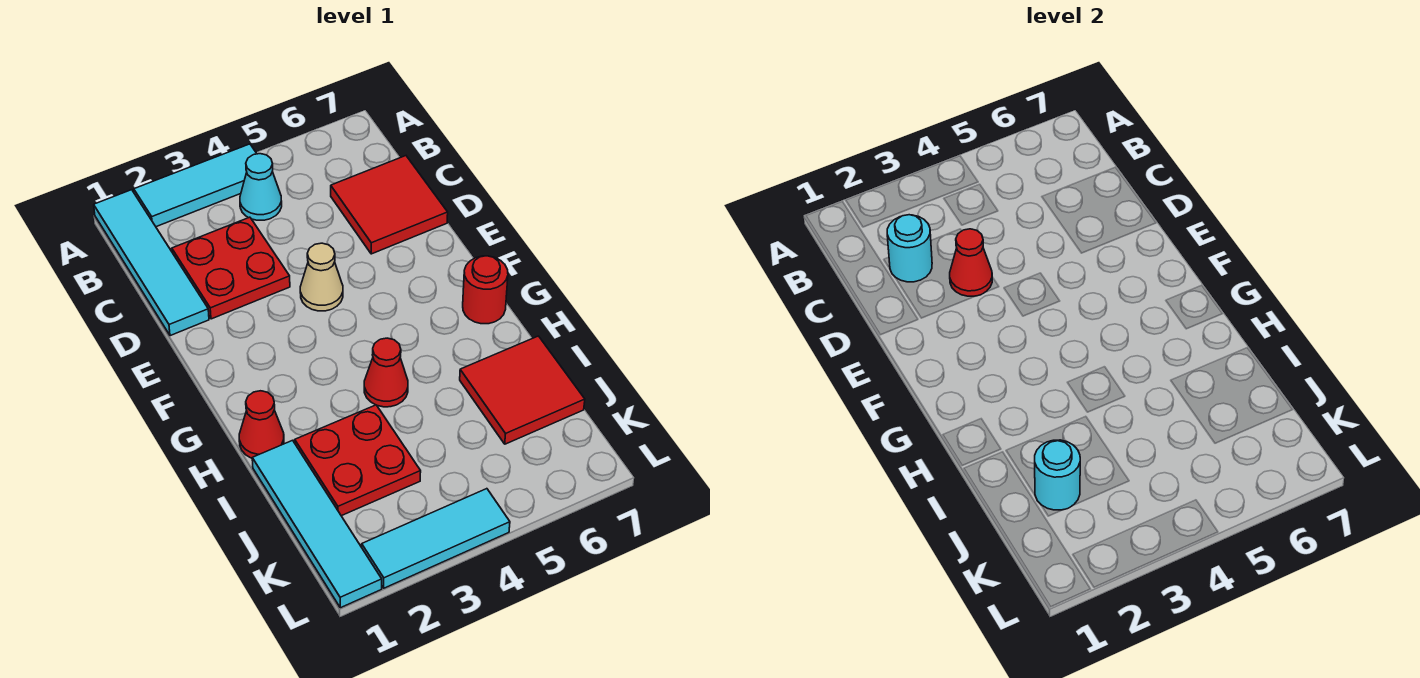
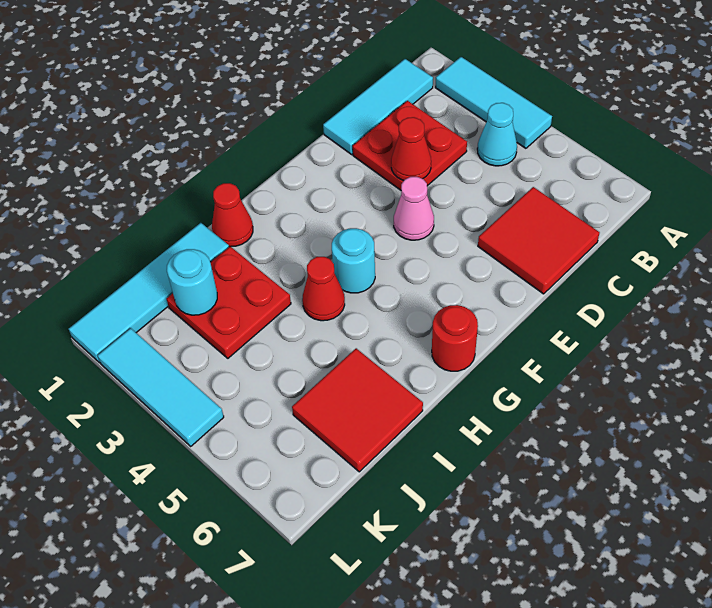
cyan tile A1:D1 level 1 -> cyan tile B1:D1 level 1
cyan round brick C2 level 2 -> cyan round brick G4 level 1
tan cone E4 level 1 -> pink cone E4 level 1

